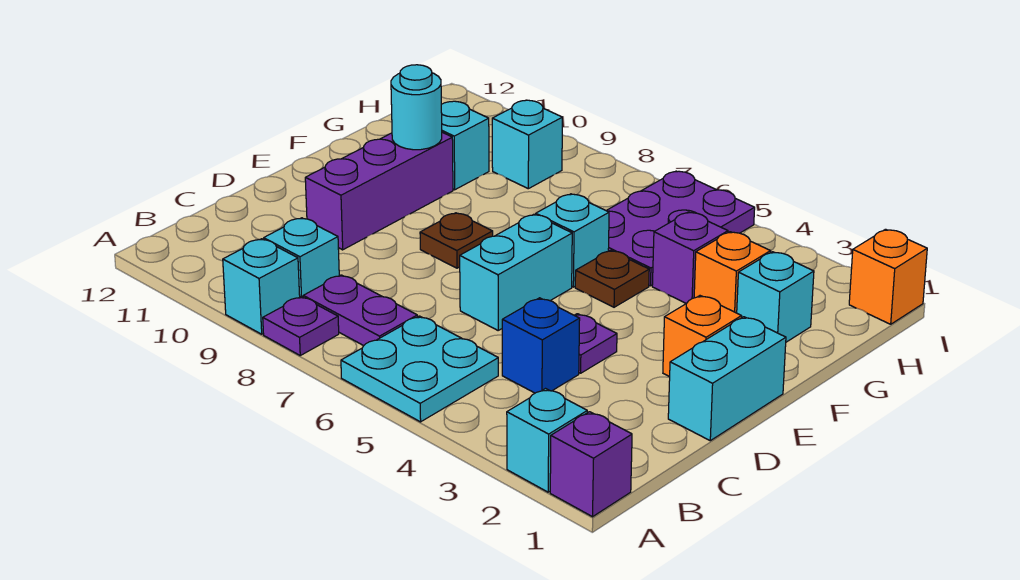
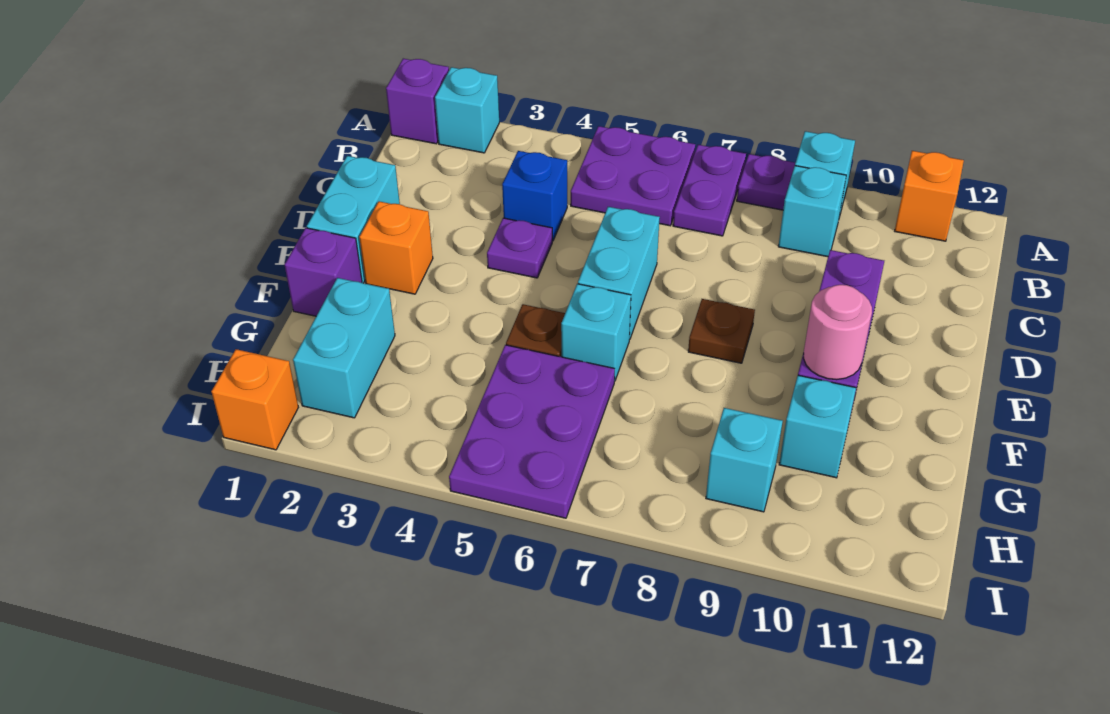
cyan plate A5:B6 level 1 -> purple plate A5:B6 level 1
purple plate B7:B8 level 1 -> purple plate A7:B7 level 1
cyan round brick F10 level 2 -> pink round brick F10 level 2
cyan brick G2 level 1 -> cyan brick G2:H2 level 1
orange brick G3 level 1 -> orange brick A11 level 1
purple brick G4 level 1 -> purple brick F1 level 1

